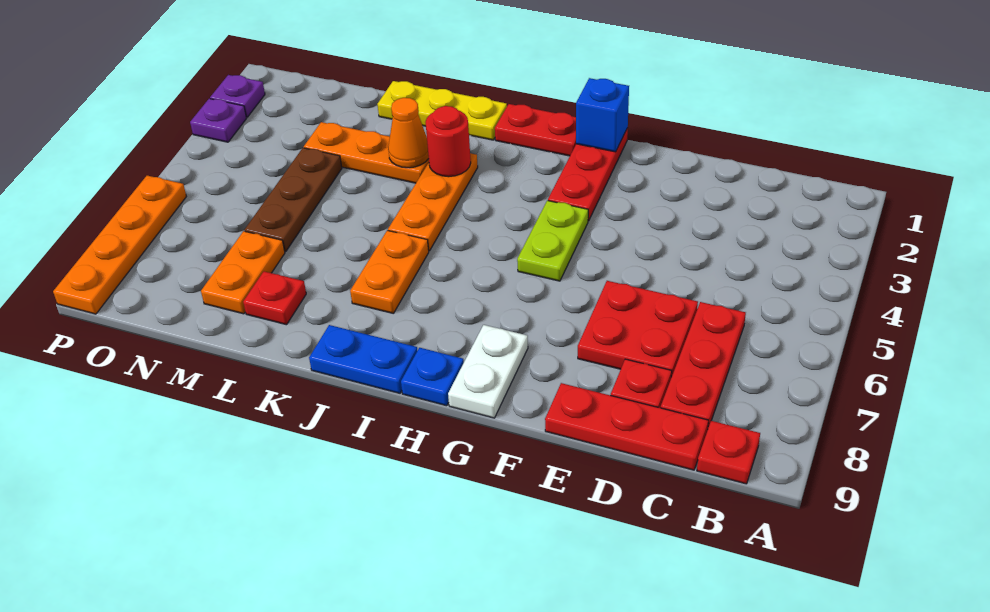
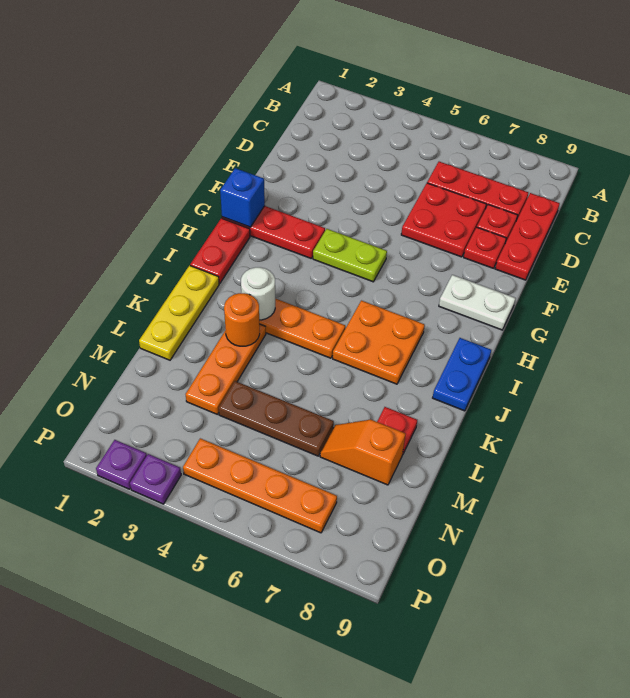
red plate B9 level 1 -> red plate E8 level 1
blue plate H9 level 1 -> none
red round brick J3 level 2 -> white round brick J3 level 2
orange plate J6:J7 level 1 -> orange plate I6:J7 level 1
orange cone K3 level 2 -> orange round brick K3 level 2
orange plate M7:M8 level 1 -> orange slope M7:M8 level 1 top 8
orange plate P6:P9 level 1 -> orange plate O4:O7 level 1

